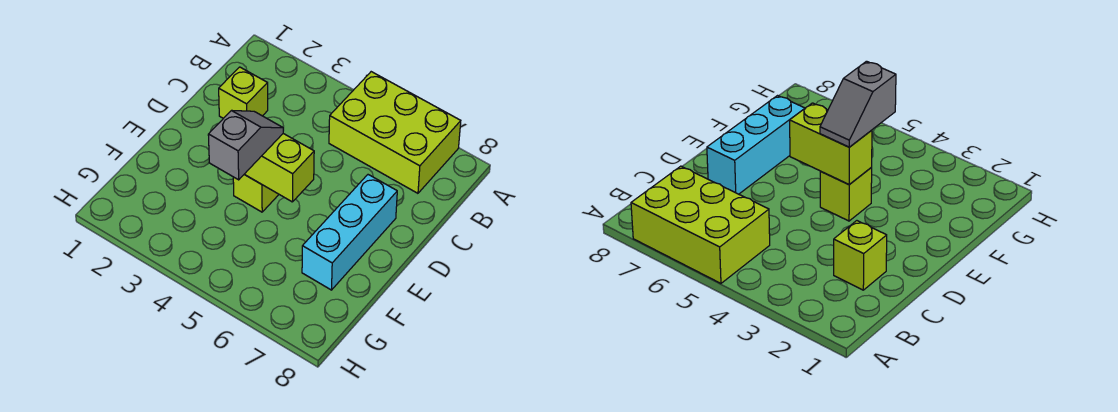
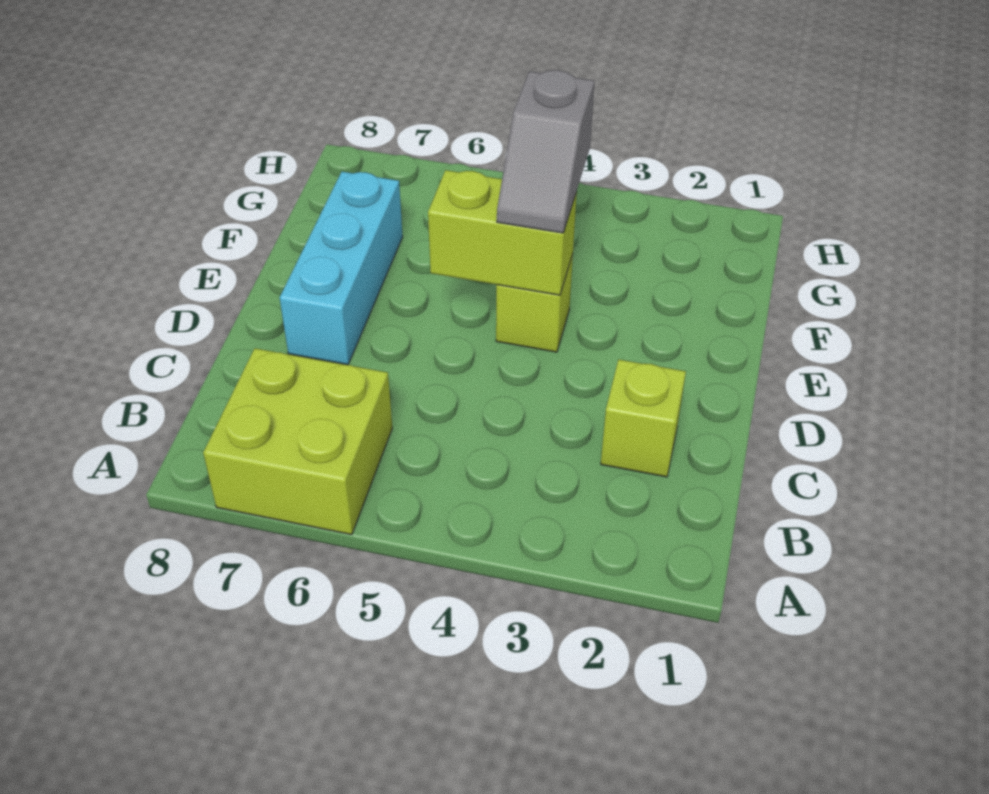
lime brick A5:B7 level 1 -> lime brick A6:B7 level 1

